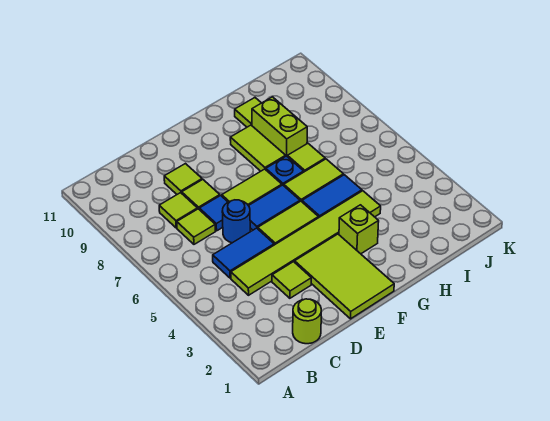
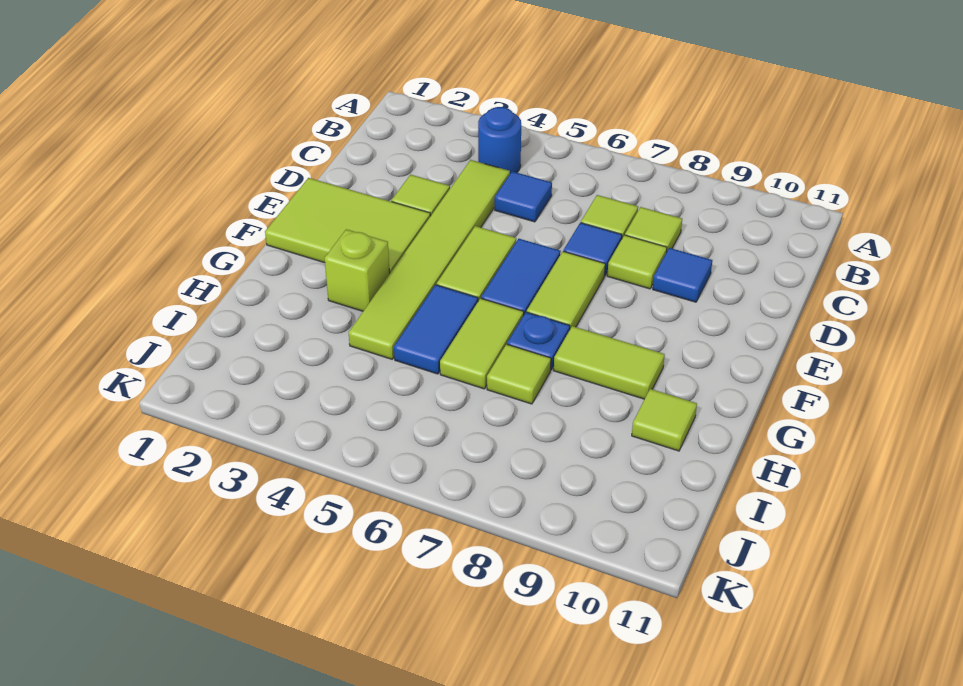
lime round brick C1 level 1 -> none
blue tile C5:D5 level 1 -> blue tile C5 level 1
blue round brick D6 level 1 -> blue round brick B4 level 1
lime tile D9 level 1 -> blue tile D9 level 1
lime brick H8:H9 level 1 -> none

